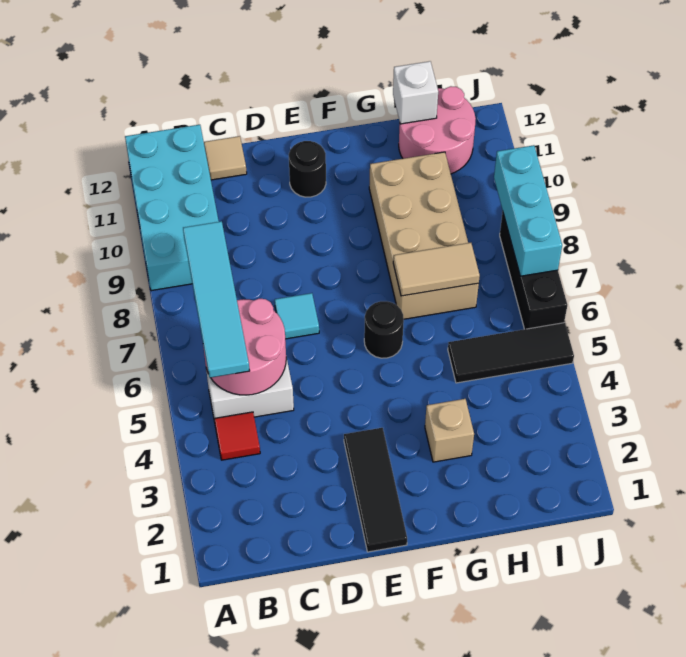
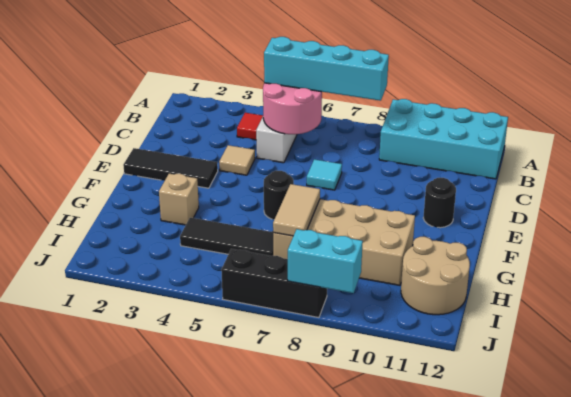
cyan tile B5:B8 level 3 -> cyan brick B5:B8 level 3
tan tile C12 level 1 -> tan tile D4 level 1
black tile H5:J5 level 1 -> black tile H4:H6 level 1
pink round brick H11:I12 level 1 -> tan round brick H11:I12 level 1
white brick H12 level 2 -> none
cyan brick J7:J9 level 2 -> cyan brick J8:J9 level 2

